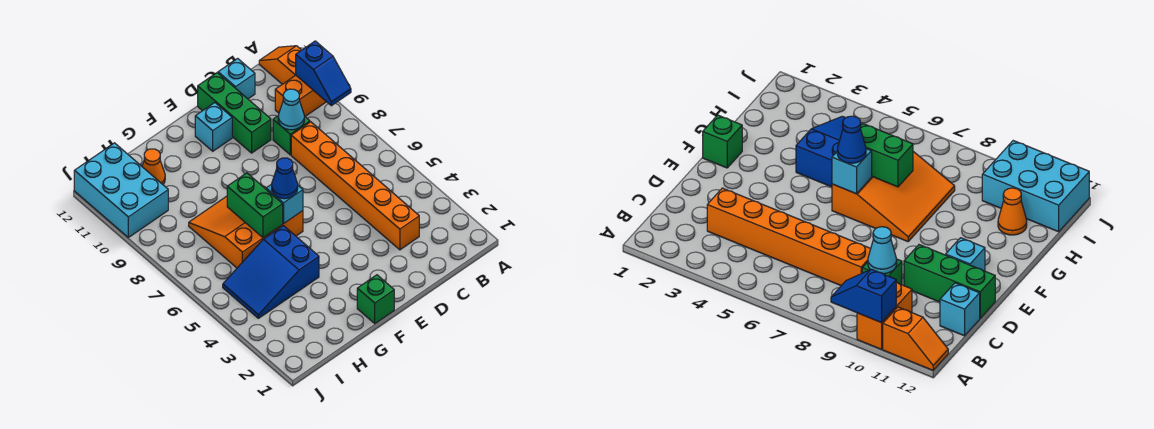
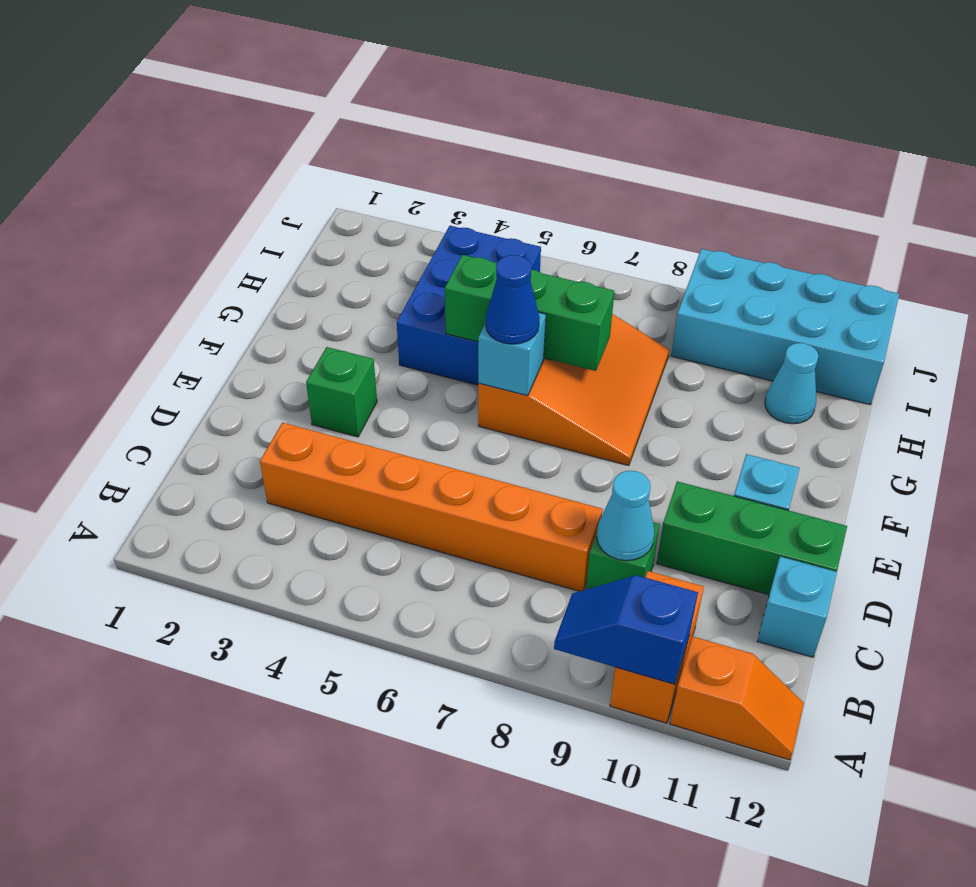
green brick F1 level 1 -> green brick E3 level 1
blue slope G4:I5 level 1 top G -> blue brick G4:I5 level 1
green brick G6:G7 level 2 -> green brick G5:G7 level 2
orange cone H11 level 1 -> cyan cone H11 level 1
cyan brick I10:J12 level 1 -> cyan brick I9:J12 level 1

